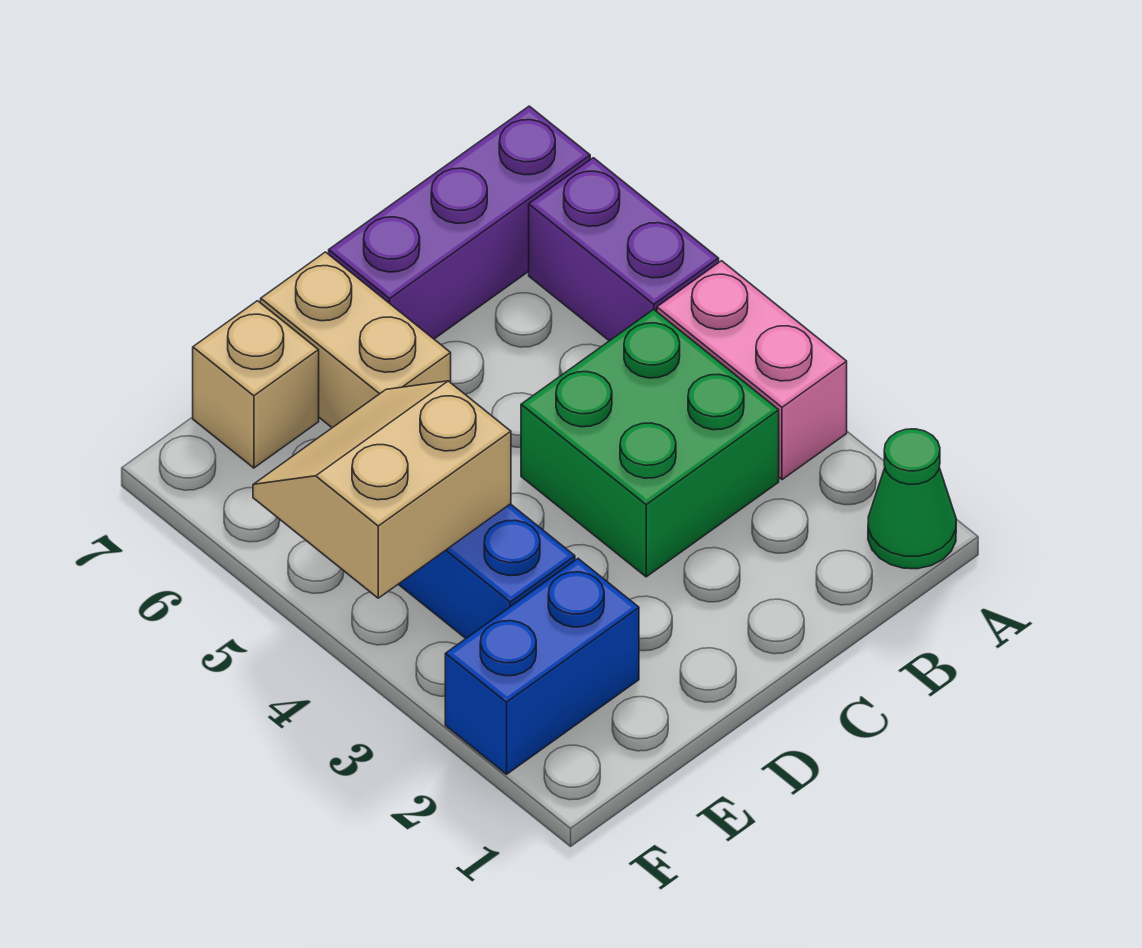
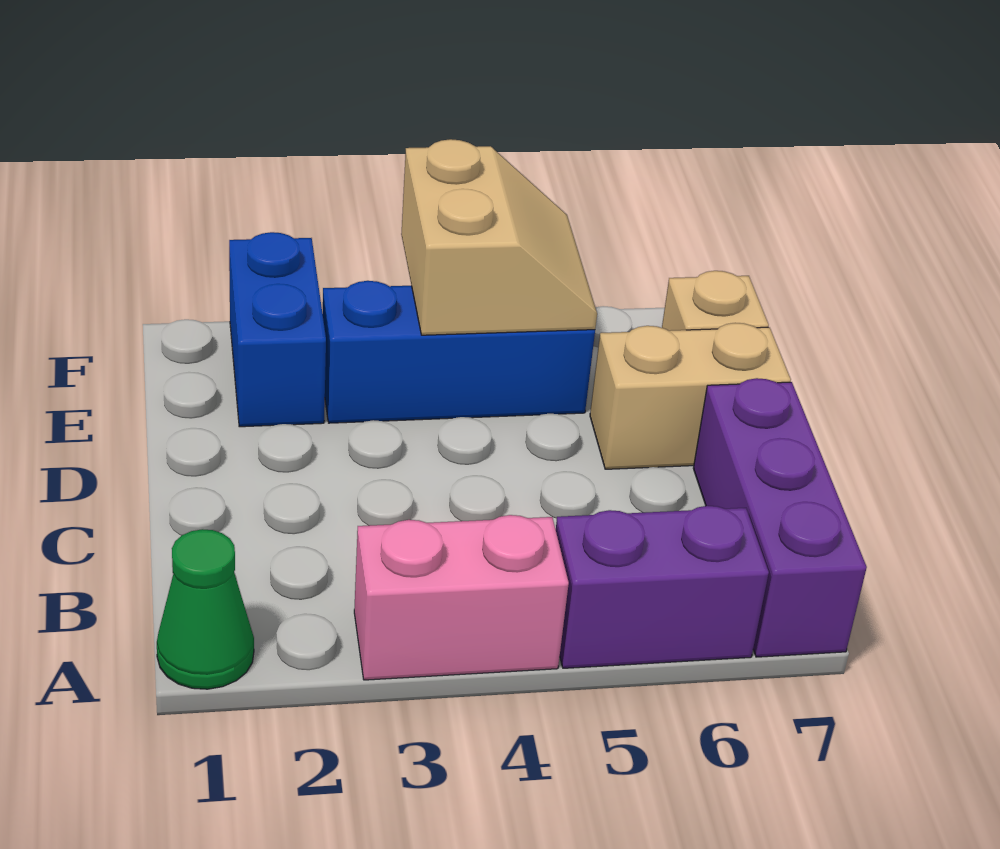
green brick B3:C4 level 1 -> none

